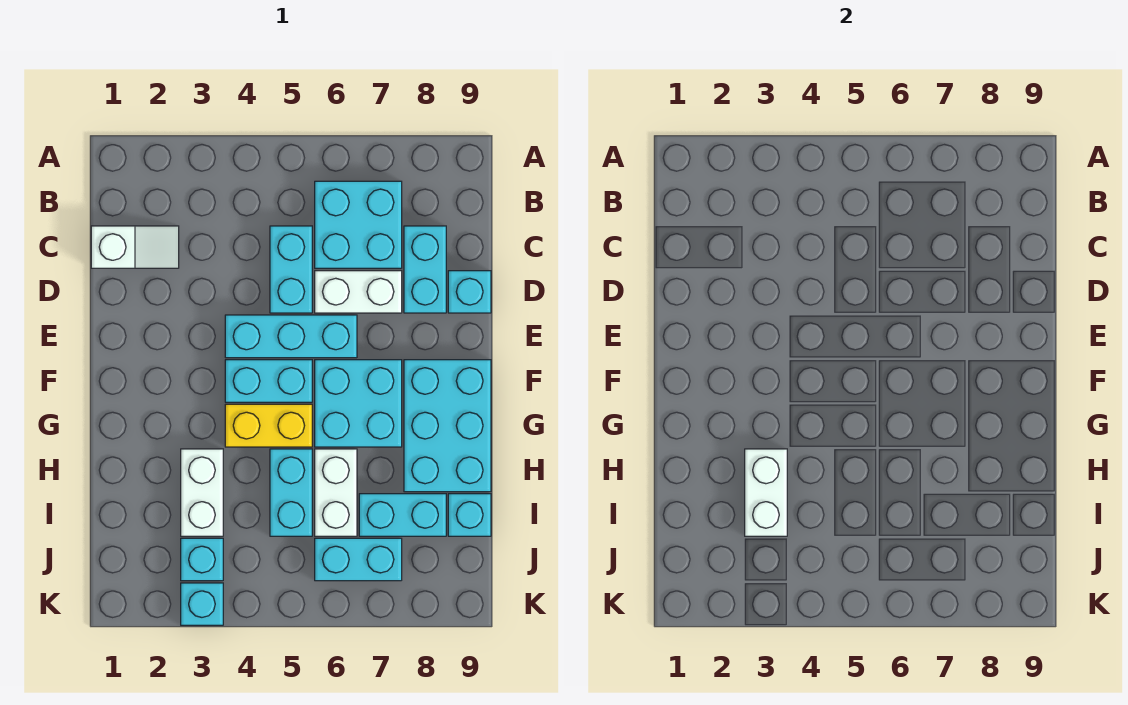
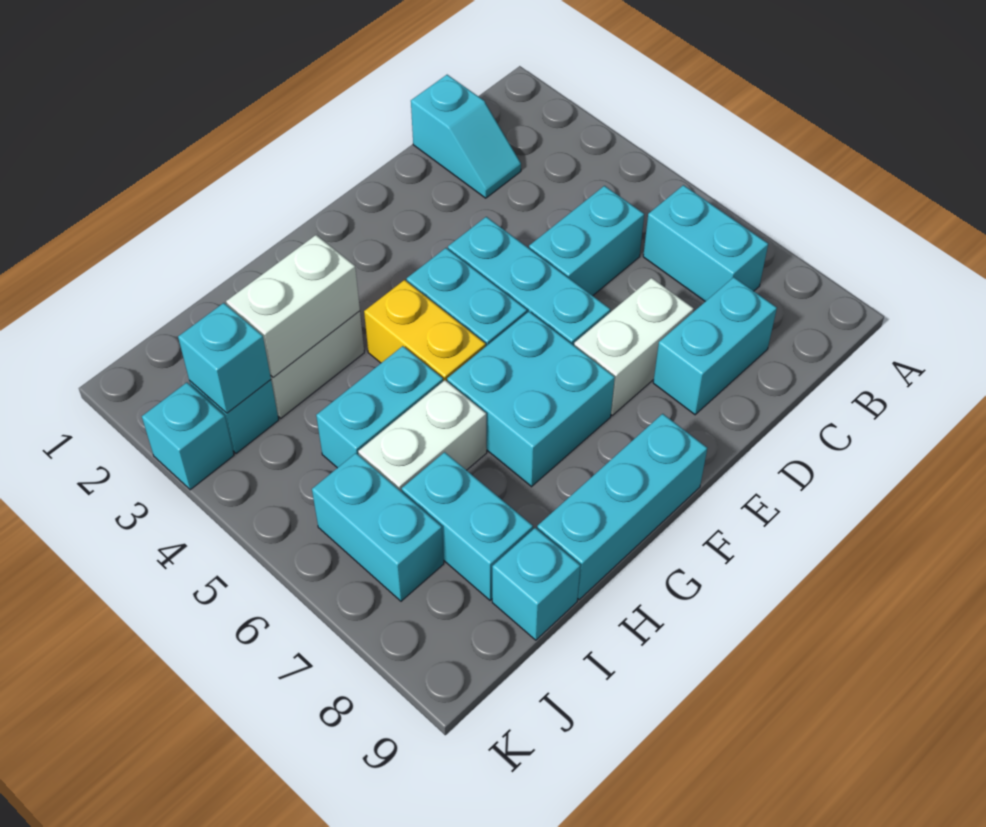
cyan brick B6:C7 level 1 -> cyan brick B6:B7 level 1
white slope C1:C2 level 1 top 1 -> cyan slope C1:C2 level 1 top 1
white brick D6:D7 level 1 -> white brick D7:E7 level 1
cyan brick D9 level 1 -> cyan brick J3 level 2
cyan brick F8:H9 level 1 -> cyan brick F9:H9 level 1

